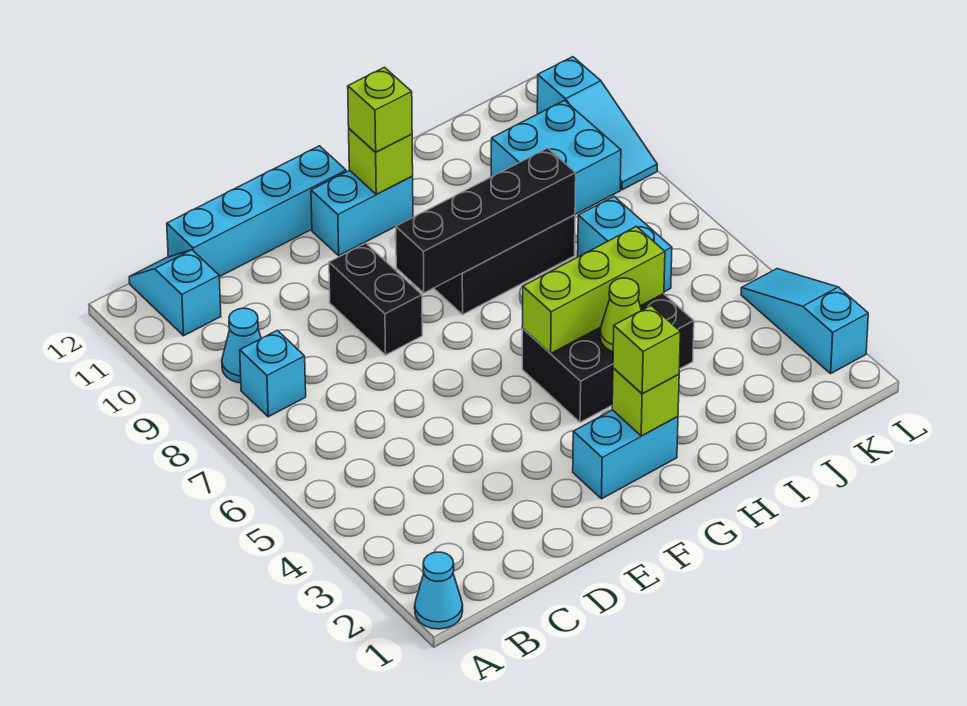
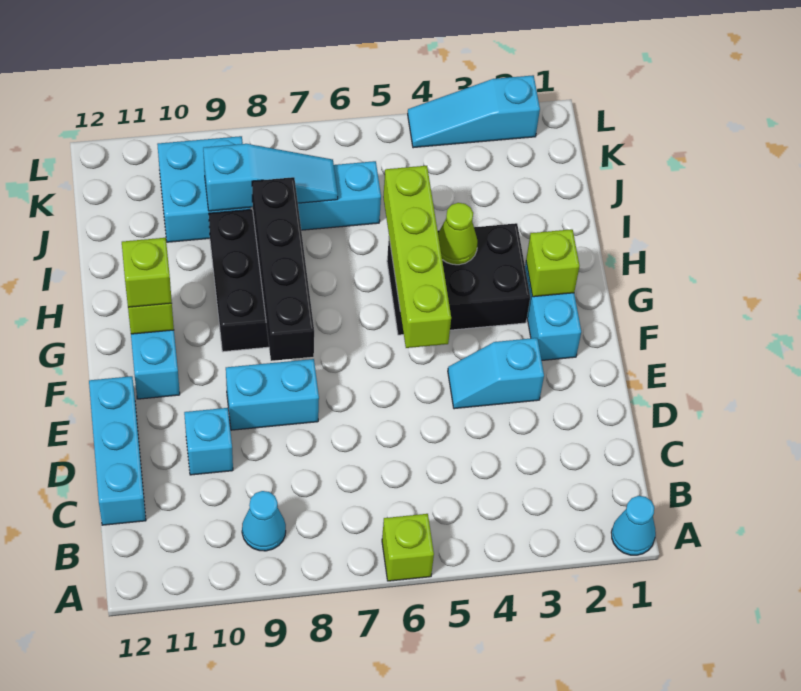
cyan brick B8 level 1 -> cyan brick D10 level 1
cyan slope B11:B12 level 1 top 11 -> cyan slope E3:E4 level 1 top 3
cyan brick C12:F12 level 1 -> cyan brick C12:E12 level 1
black brick E8:E9 level 1 -> cyan brick E8:E9 level 1
lime brick G2 level 3 -> lime brick A6 level 1
black brick G4:I5 level 1 -> black brick G3:H5 level 1
lime brick G5:I5 level 2 -> lime brick F5:I5 level 2
cyan slope L9:L11 level 1 top 11 -> cyan slope J7:J9 level 2 top 9

